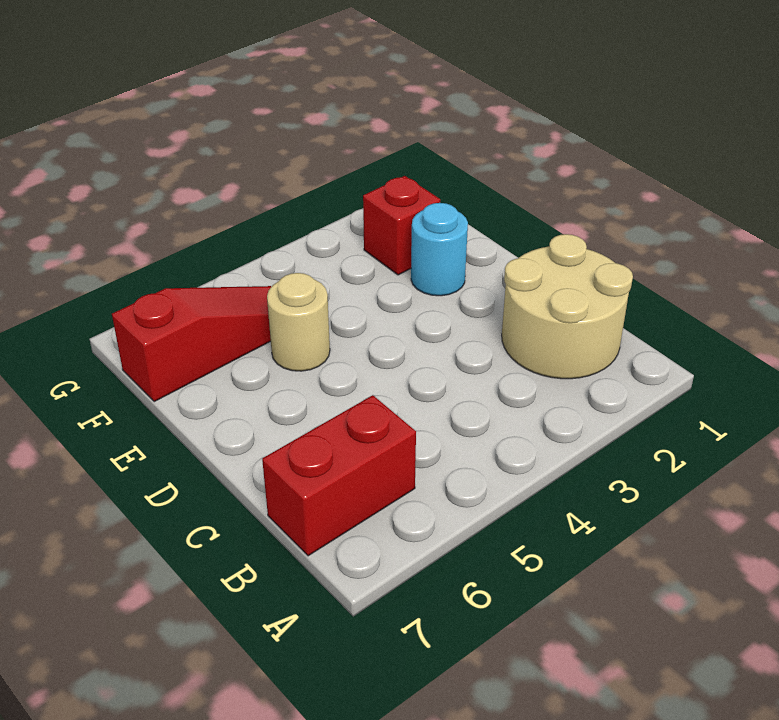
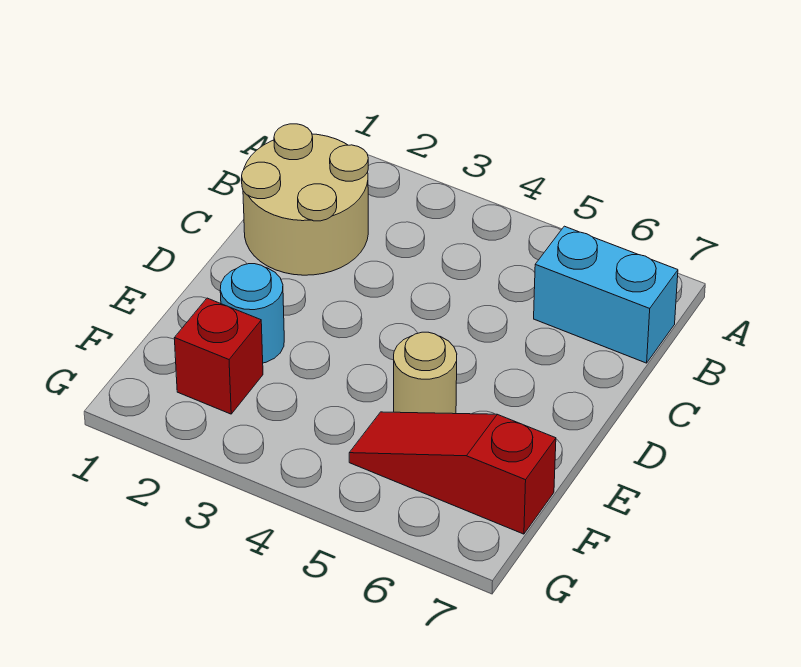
red brick B6:B7 level 1 -> cyan brick B6:B7 level 1

